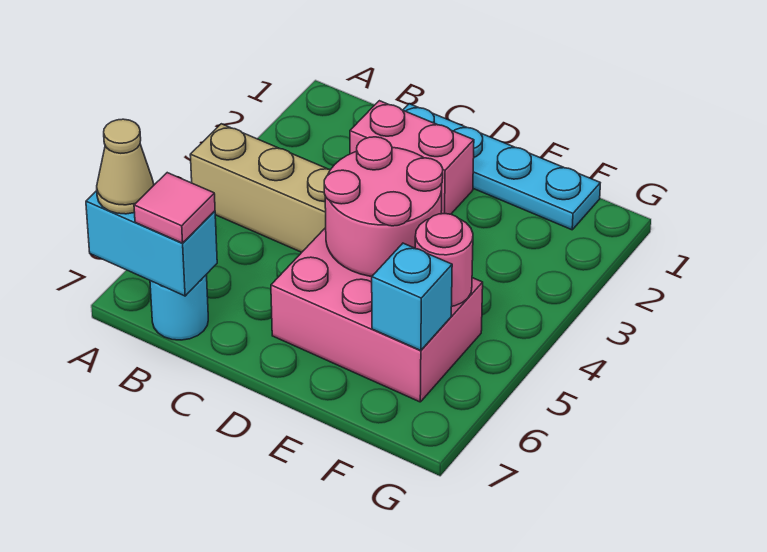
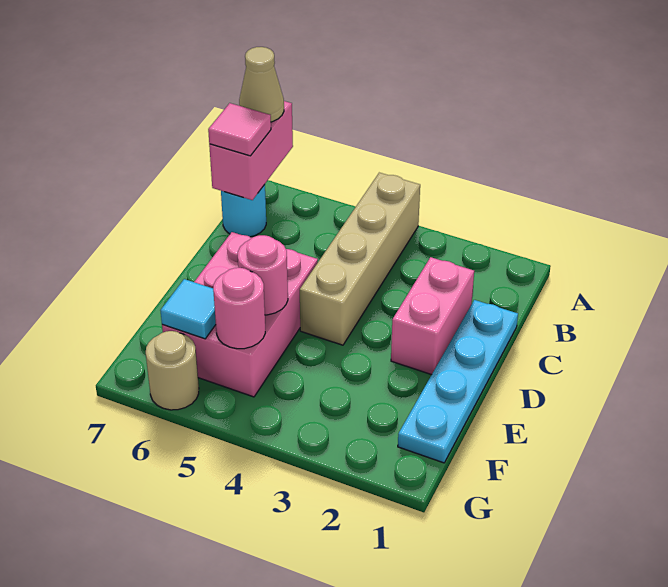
cyan brick A7:B7 level 2 -> pink brick A7:B7 level 2
pink round brick D4:E5 level 2 -> pink round brick E5 level 2
cyan brick F6 level 2 -> cyan tile F6 level 2
none -> tan round brick G6 level 1

